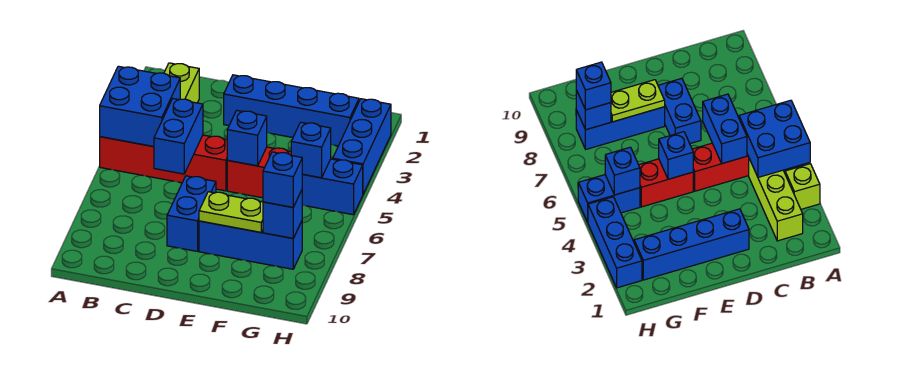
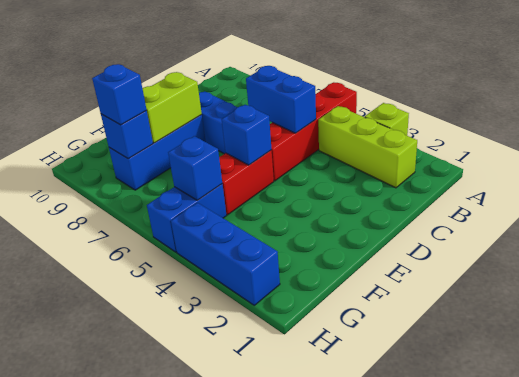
blue brick A4:B5 level 2 -> none
blue brick D2:G2 level 1 -> none
lime plate E8:F8 level 2 -> lime brick E8:F8 level 2

